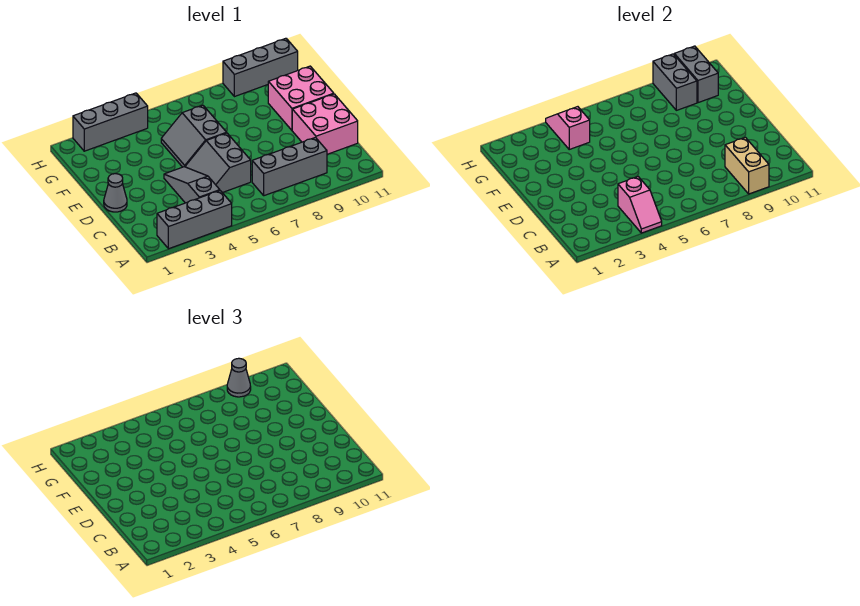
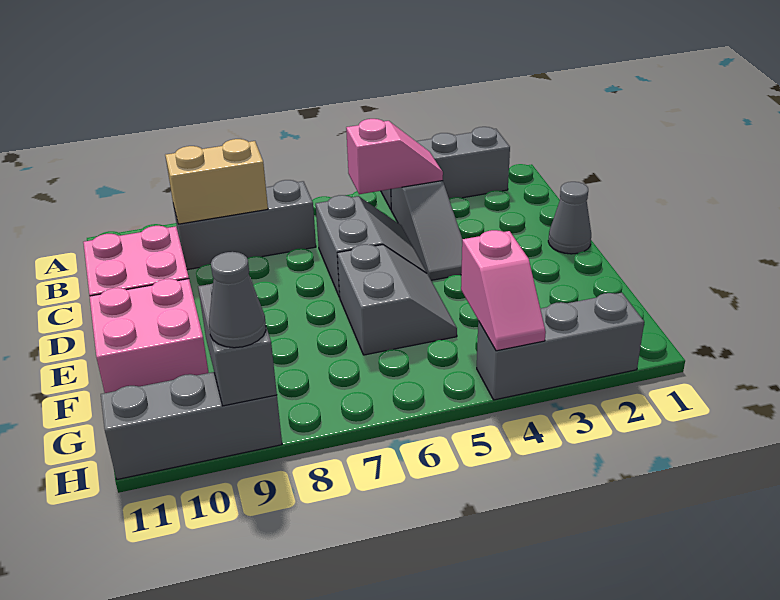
pink slope A4:B4 level 2 top B -> pink slope B4:B5 level 2 top 5
tan brick A9:B9 level 2 -> tan brick B8:B9 level 2
grey brick G10:H10 level 2 -> none

